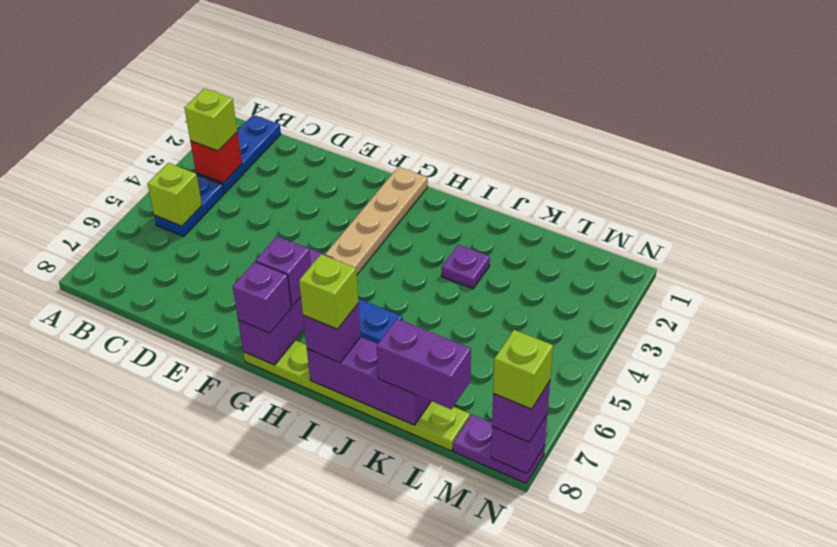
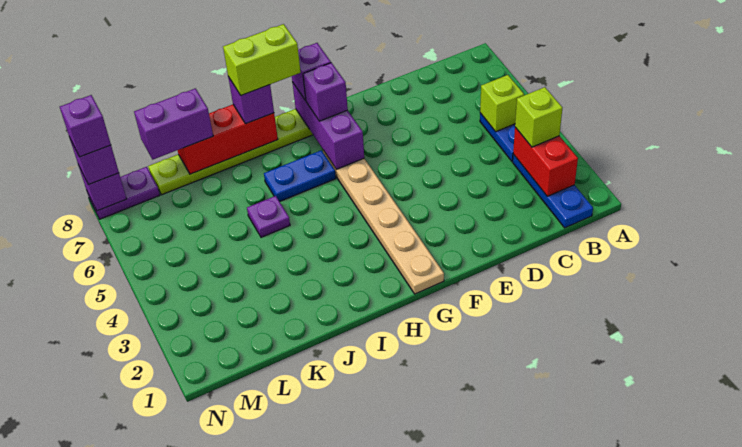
red brick B3 level 2 -> red brick B2:B3 level 2
purple brick I8:K8 level 2 -> red brick I8:K8 level 2
lime brick I8 level 4 -> lime brick H8:I8 level 4
purple plate J3 level 1 -> purple plate J5 level 1
lime brick N8 level 4 -> purple brick N8 level 4

